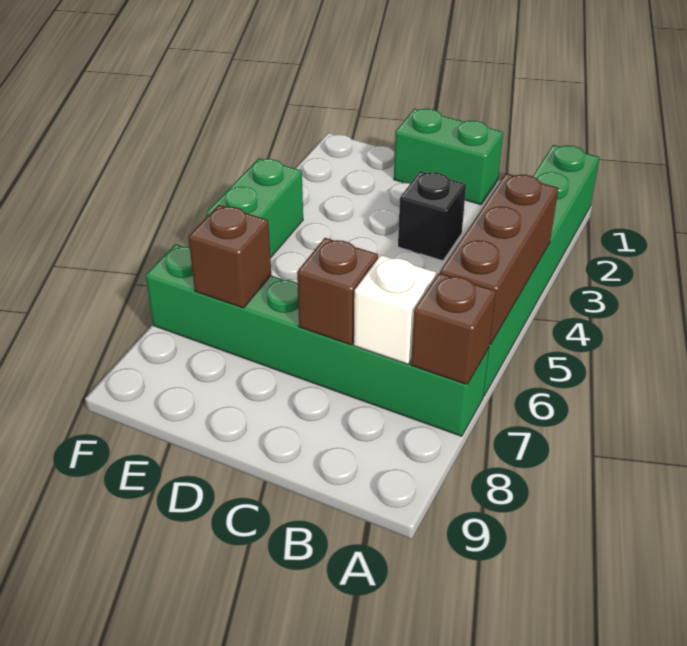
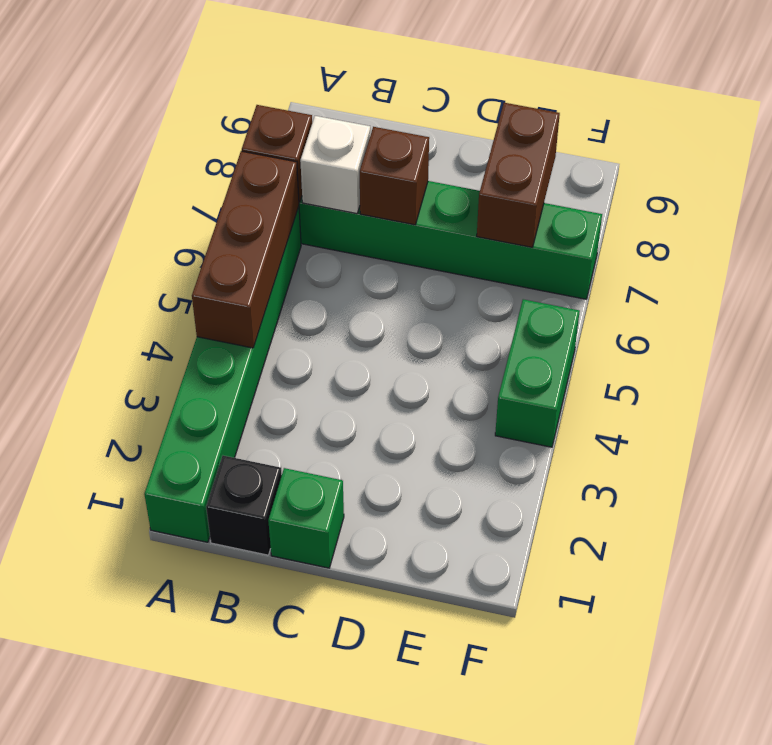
green brick C1:D1 level 1 -> green brick C1 level 1
black brick C3 level 1 -> black brick B1 level 1
brown brick E7 level 2 -> brown brick E7:E8 level 2

